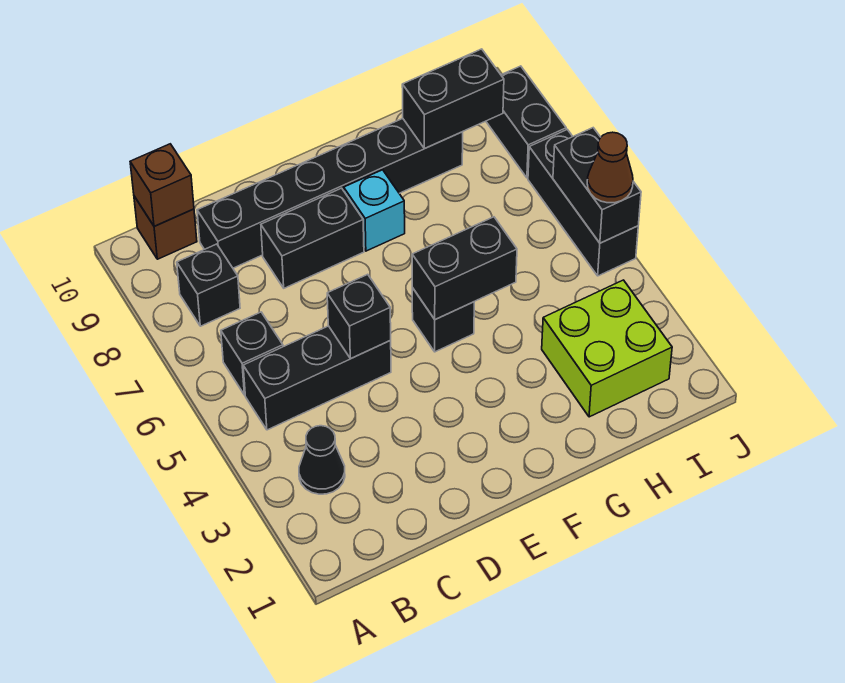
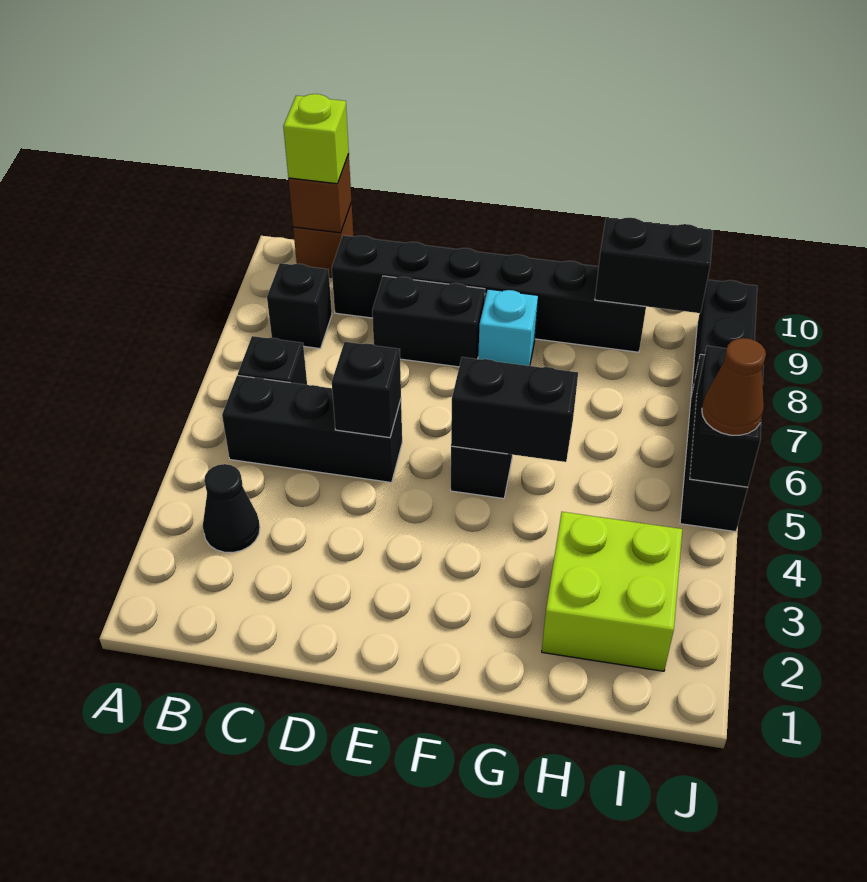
none -> lime brick B10 level 3

